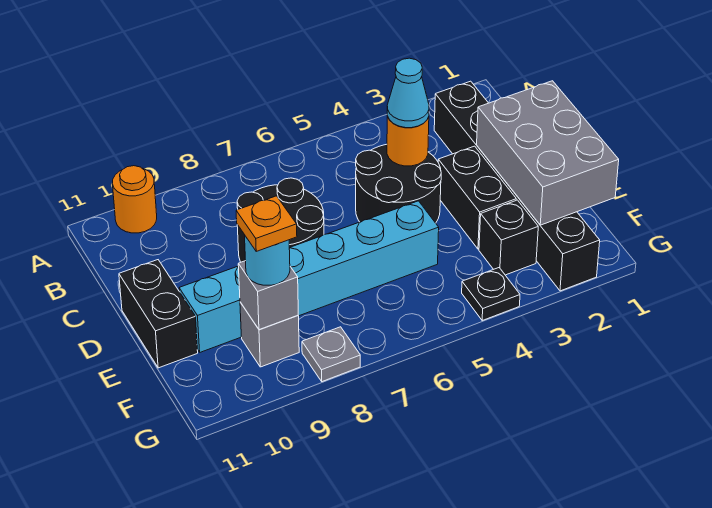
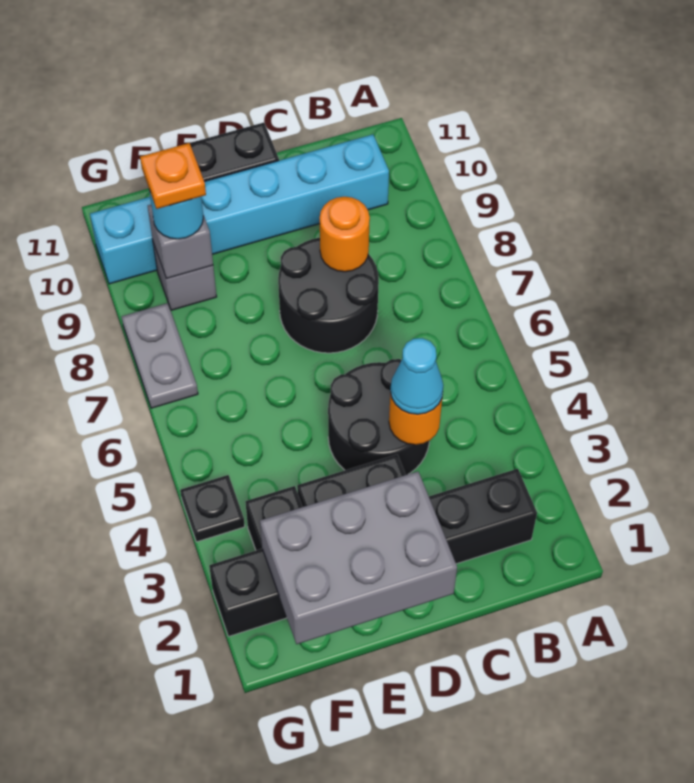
orange round brick A10 level 1 -> orange round brick C8 level 2
cyan brick E5:E10 level 1 -> cyan brick B10:G10 level 1
grey plate G8 level 1 -> grey plate G7:G8 level 1

